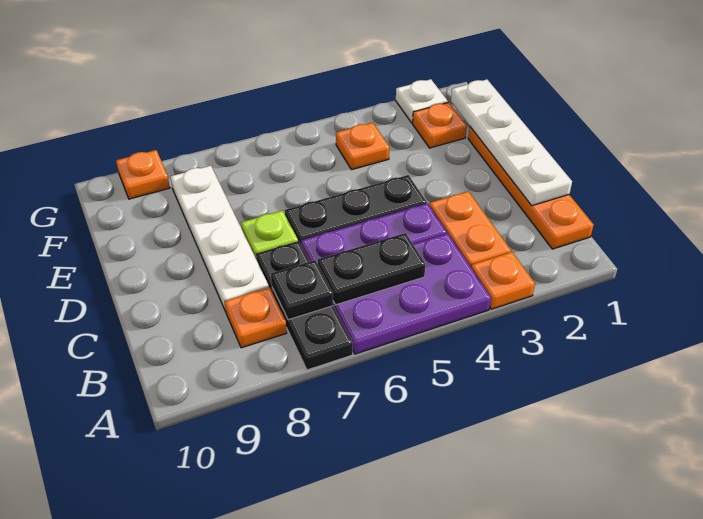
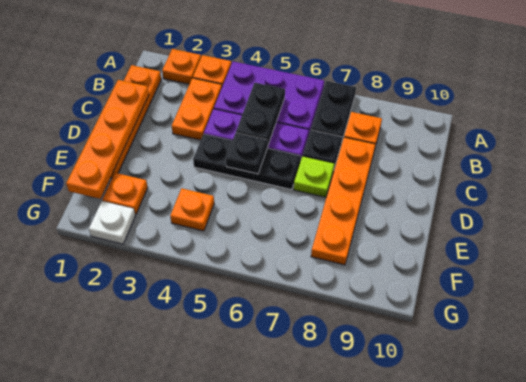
black plate B5:B6 level 2 -> black plate B5:C5 level 2
black plate B7 level 2 -> black plate D5 level 2
white plate C1:F1 level 2 -> orange plate C1:F1 level 2
white plate C8:F8 level 1 -> orange plate C8:F8 level 1
orange plate G9 level 1 -> orange plate A2 level 1

